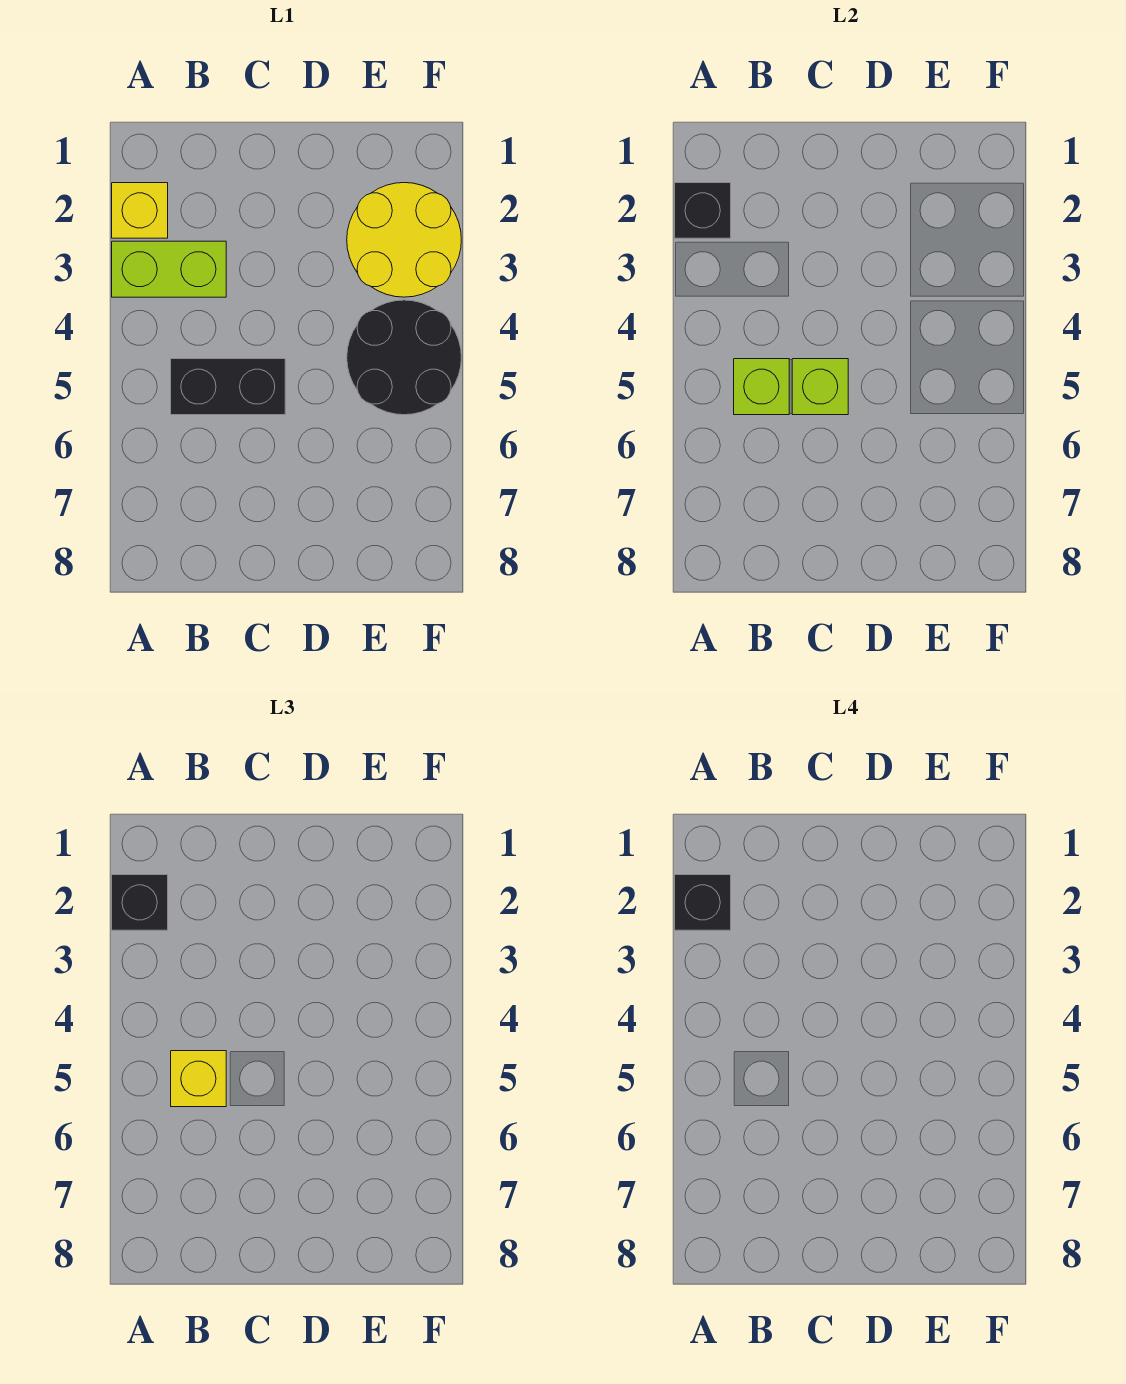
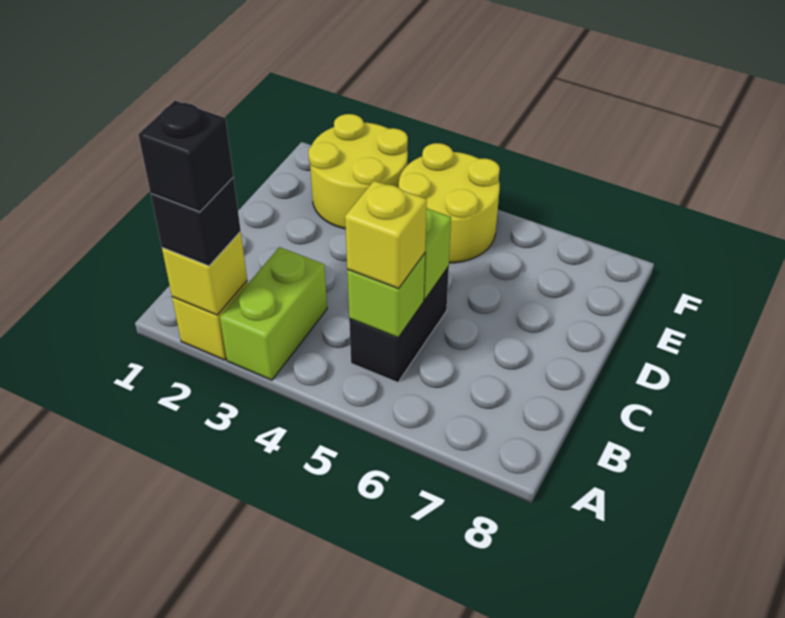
black brick A2 level 2 -> yellow brick A2 level 2
black round brick E4:F5 level 1 -> yellow round brick E4:F5 level 1

